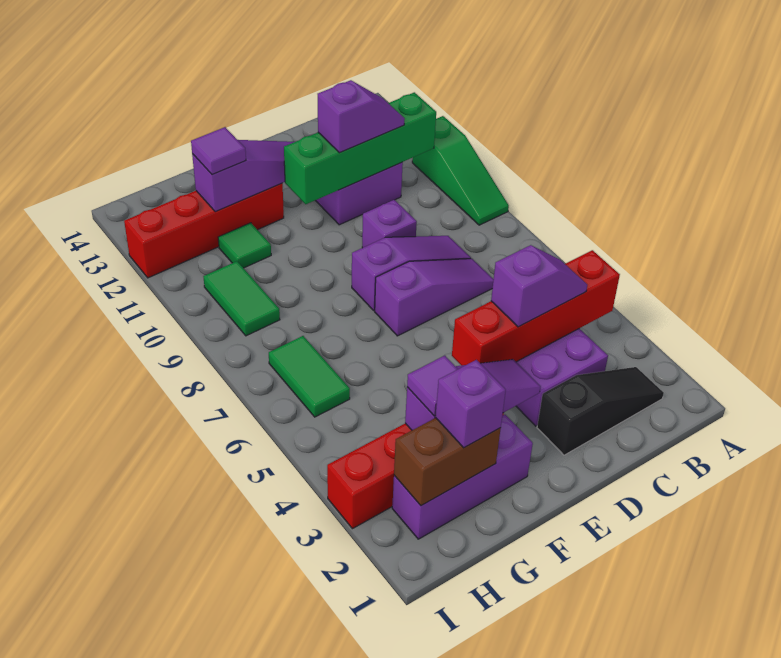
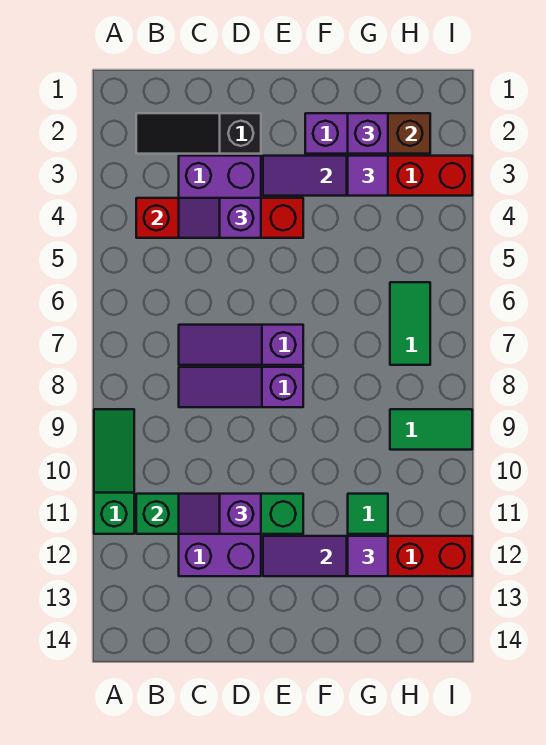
purple brick D9 level 1 -> none
green tile H9:H10 level 1 -> green tile H9:I9 level 1

